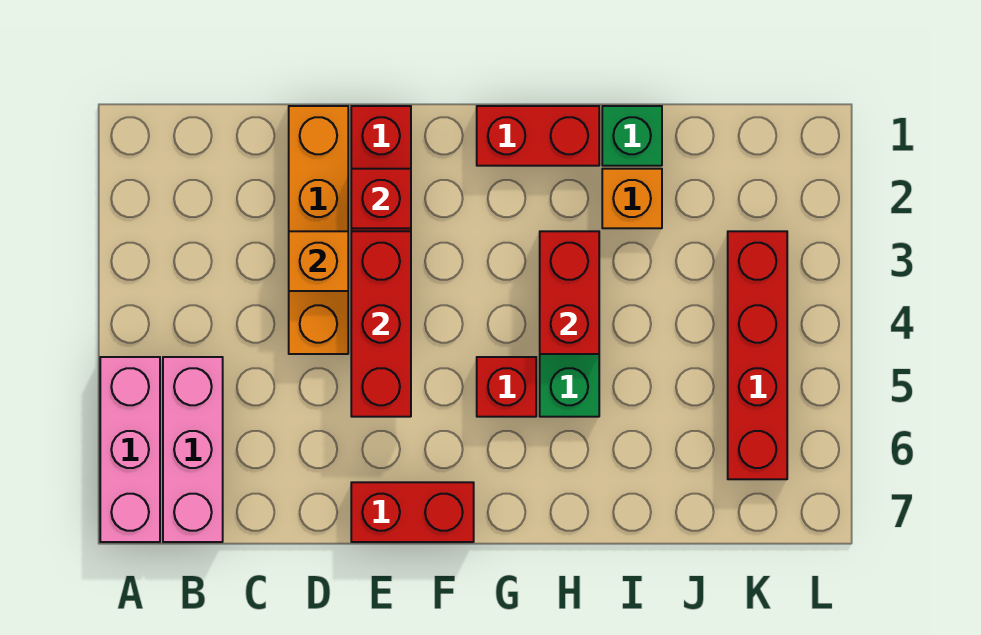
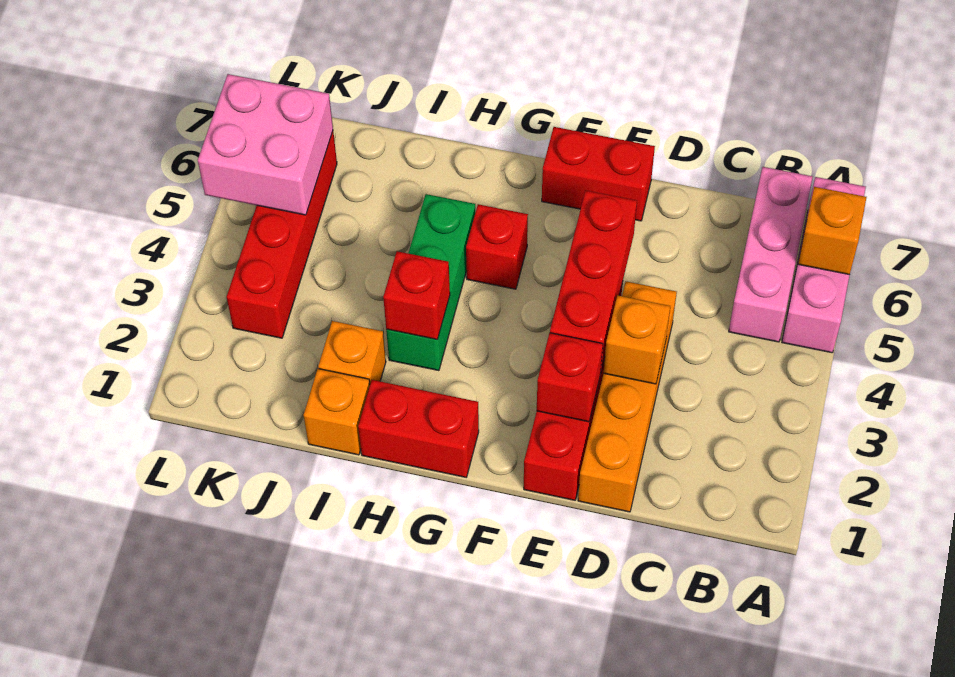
none -> orange brick A6 level 2
red brick H3:H4 level 2 -> red brick H3 level 2
green brick I1 level 1 -> orange brick I1 level 1
none -> pink brick K5:L6 level 2

